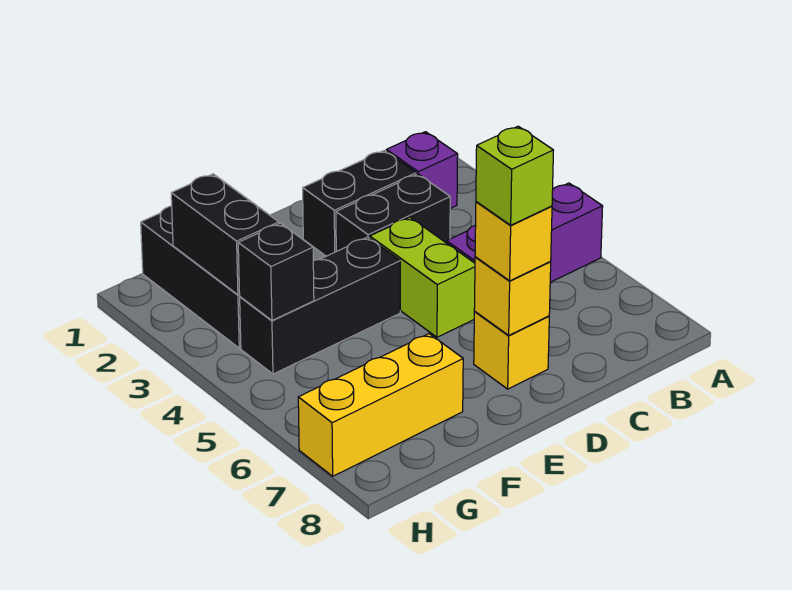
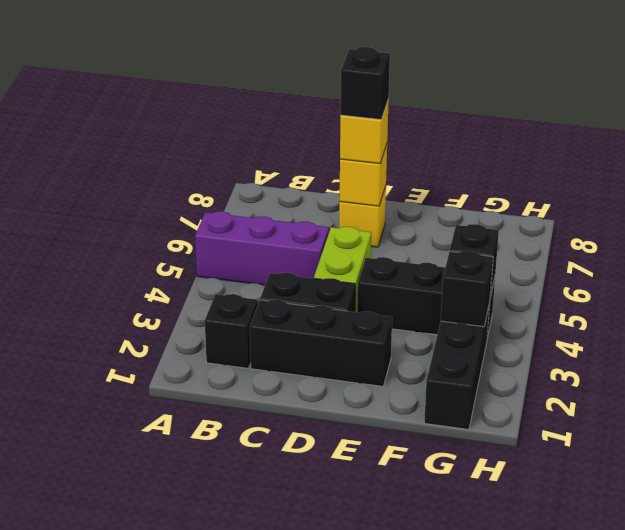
purple brick B2 level 1 -> black brick B2 level 1
black brick C2:D2 level 1 -> black brick C2:E2 level 1
lime brick D7 level 4 -> black brick D7 level 4
yellow brick F7:H7 level 1 -> none
black brick G2:G3 level 2 -> black brick G3 level 2

